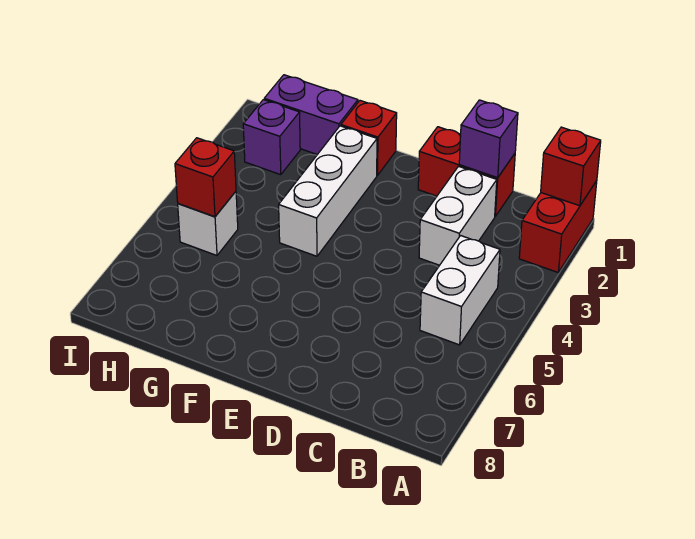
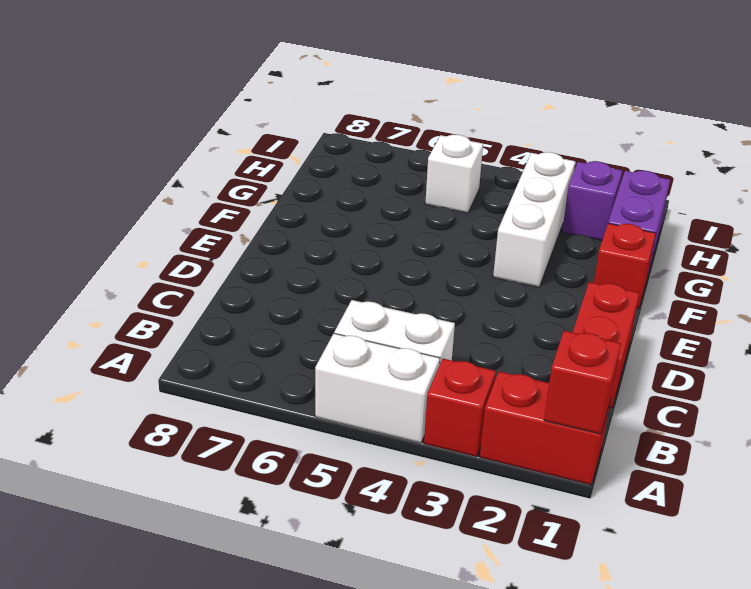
purple brick C1 level 2 -> none
white brick C2:C3 level 1 -> white brick A4:A5 level 1
white brick F2:F4 level 1 -> white brick F3:H3 level 1
red brick H5 level 2 -> red brick A3 level 1

